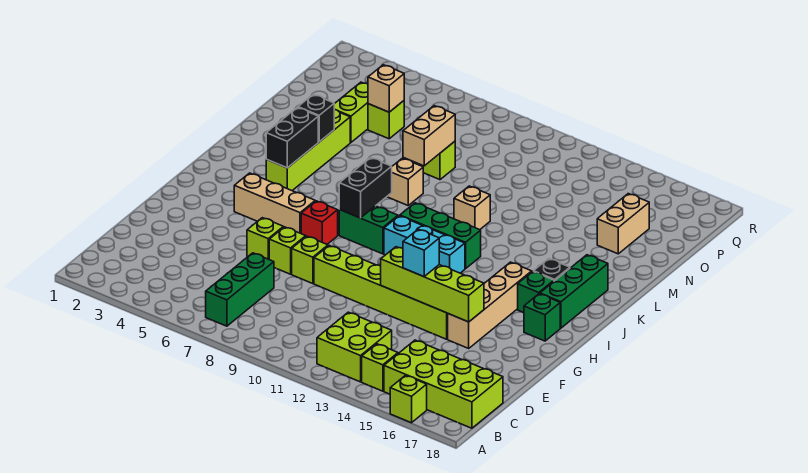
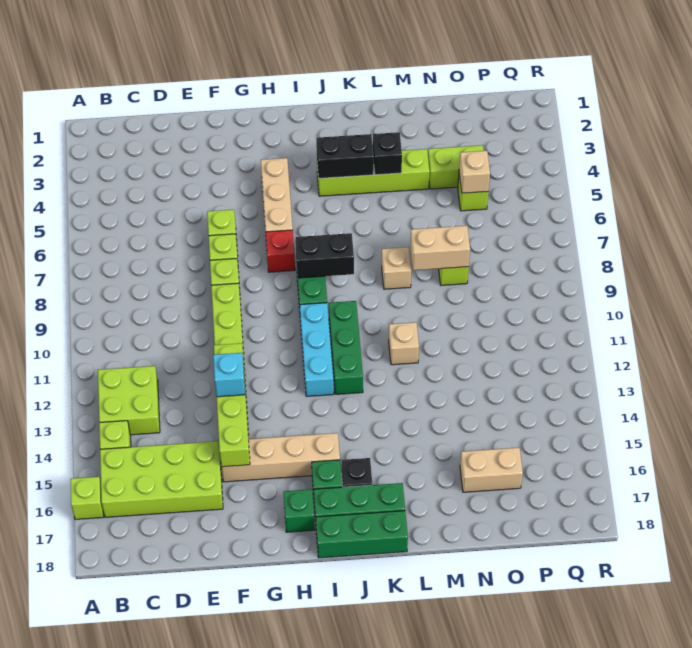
green brick B7:D7 level 1 -> green brick I18:K18 level 1
lime brick B15:C18 level 1 -> lime brick B15:E16 level 1

